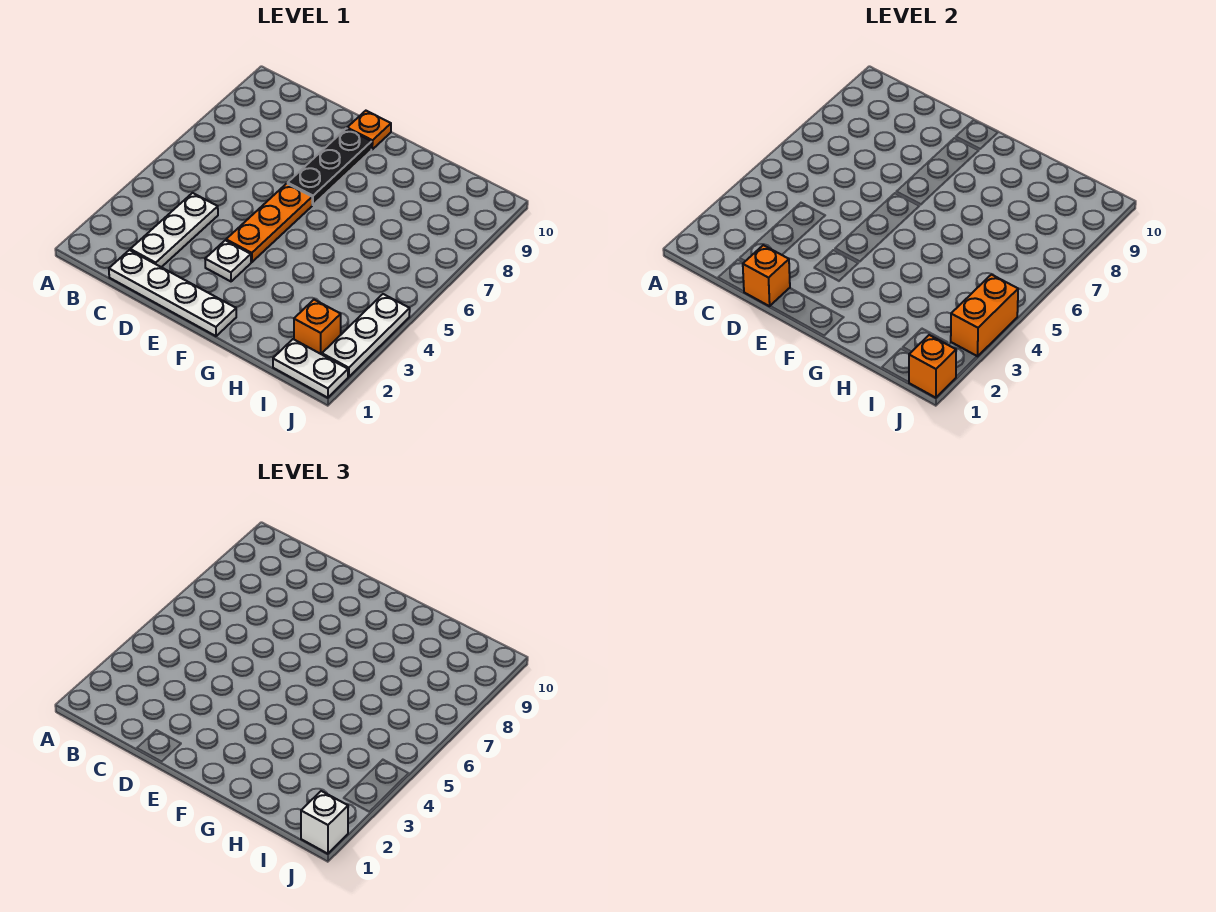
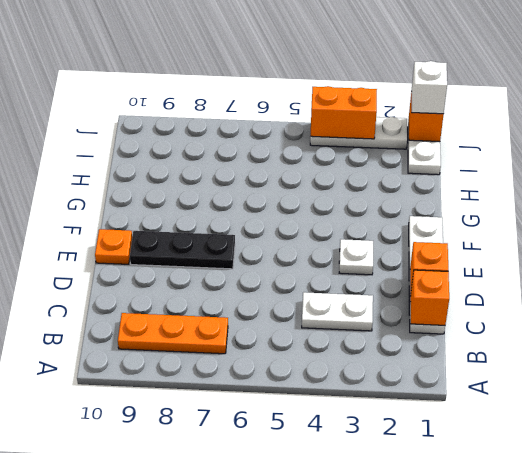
white plate C2:C4 level 1 -> white plate C3:C4 level 1
orange plate E4:E6 level 1 -> orange plate B7:B9 level 1
orange brick I2 level 1 -> orange brick C1 level 2

